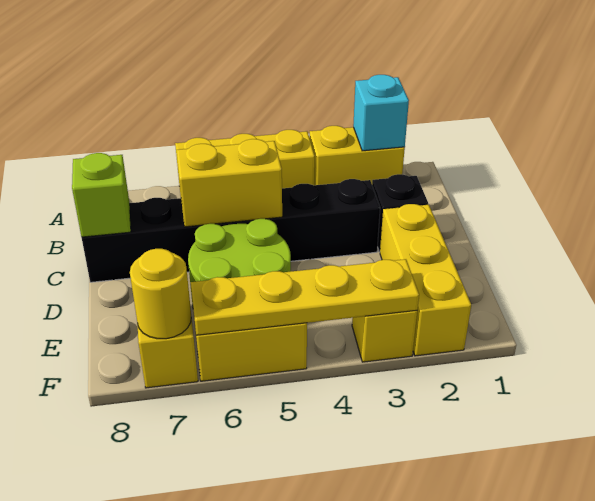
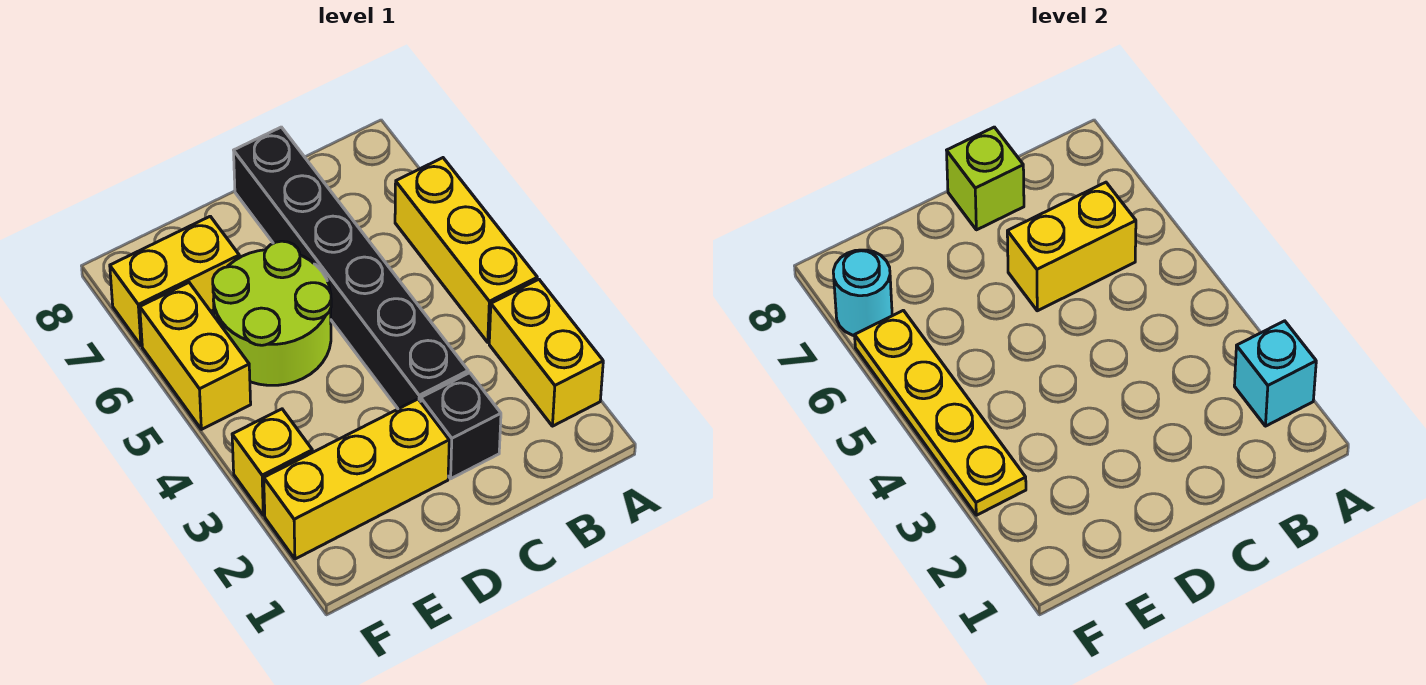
yellow brick C5:C6 level 2 -> yellow brick B6:C6 level 2
yellow round brick F7 level 2 -> cyan round brick F7 level 2

